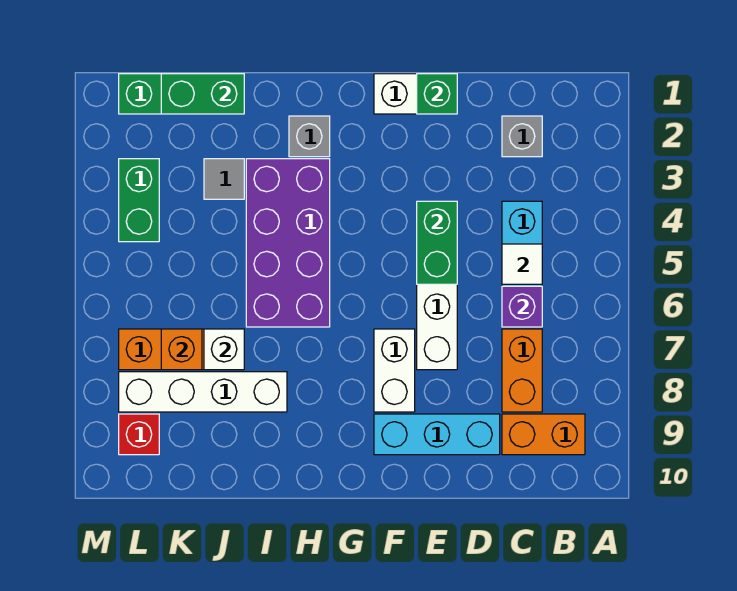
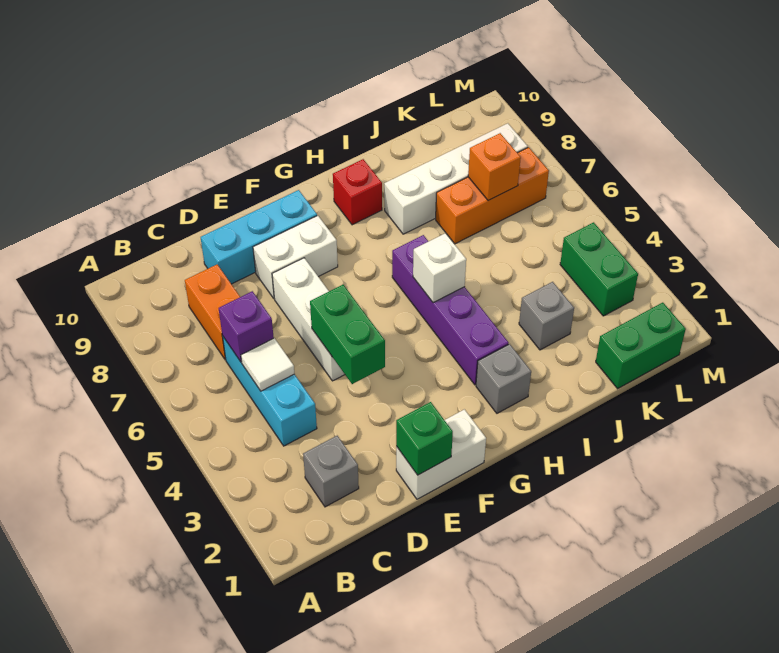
orange brick B9:C9 level 1 -> none
white brick F7:F8 level 1 -> white brick E8:F8 level 1
purple brick H3:I6 level 1 -> purple brick H3:H6 level 1
green brick J1:K1 level 2 -> none
grey tile J3 level 1 -> grey brick J3 level 1
white brick J7 level 2 -> white brick H5 level 2
red brick L9 level 1 -> red brick H9 level 1

